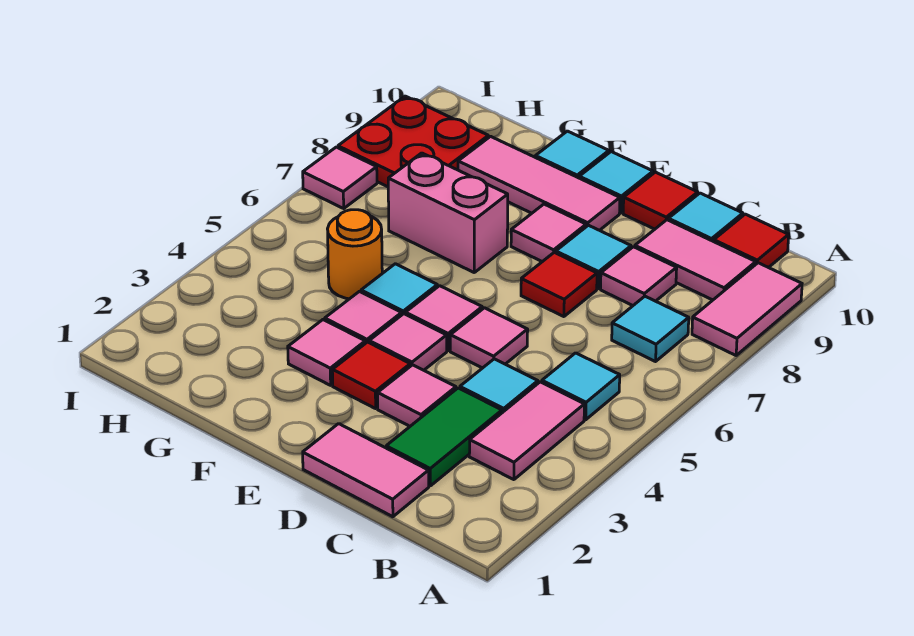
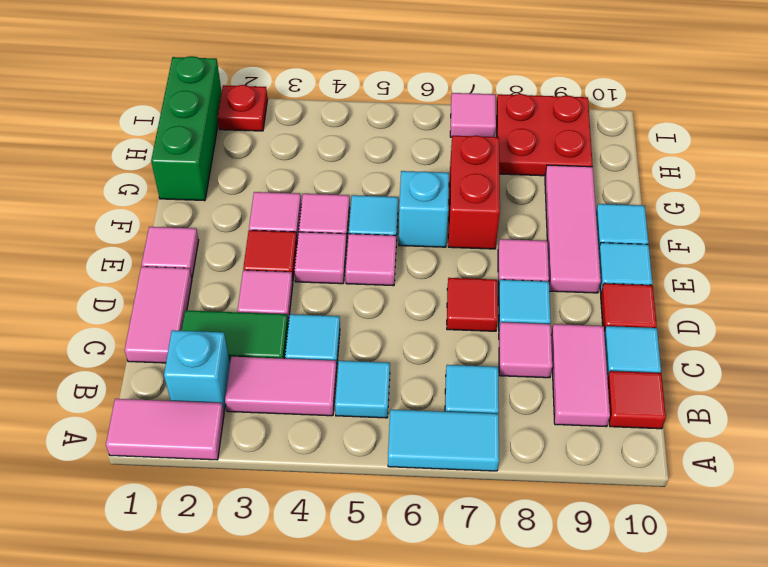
none -> cyan tile A6:A7 level 1
pink tile A8:A9 level 1 -> pink tile A1:A2 level 1
none -> cyan brick B2 level 1
pink tile D5 level 1 -> pink tile E1 level 1
none -> cyan brick F6 level 1
pink brick F7:G7 level 1 -> red brick F7:G7 level 1
none -> green brick G1:I1 level 1
orange round brick G5 level 1 -> none
none -> red plate I2 level 1

